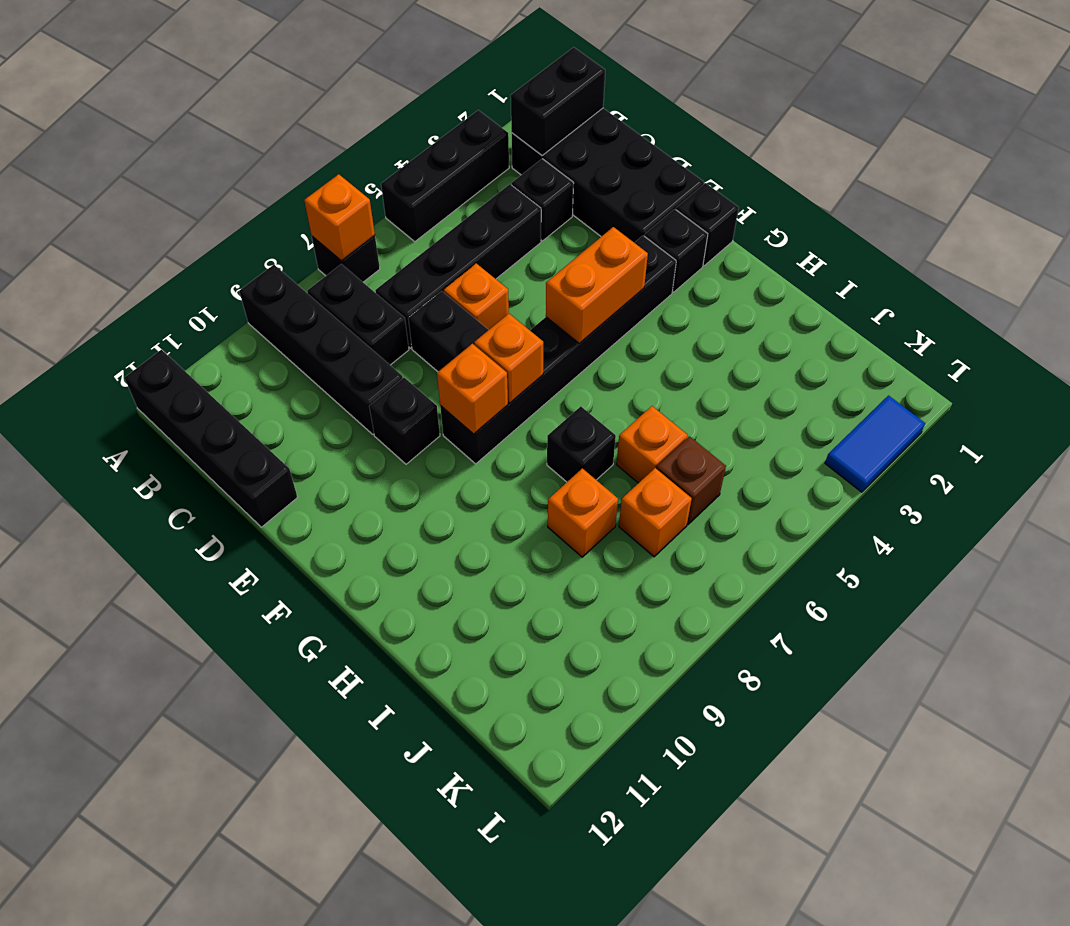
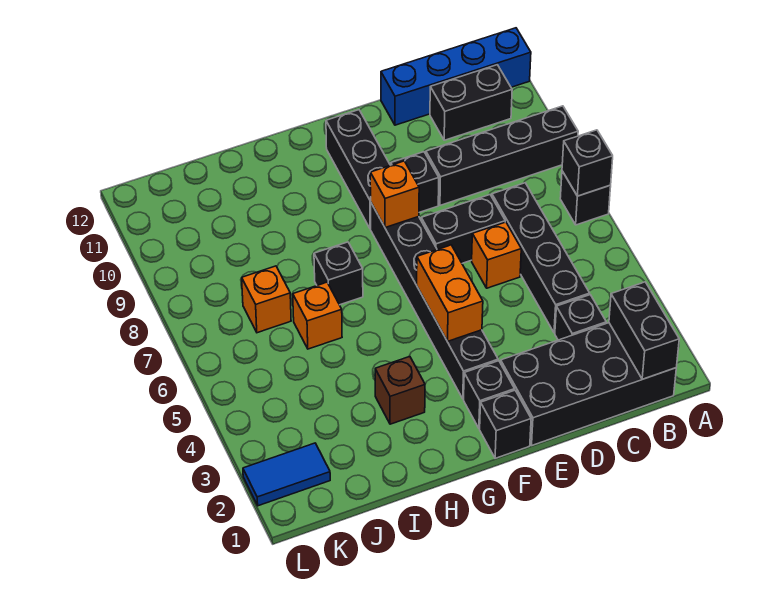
black brick A3:A5 level 1 -> black brick F9:F11 level 1
orange brick A7 level 2 -> black brick A7 level 2
black brick A12:D12 level 1 -> blue brick A12:D12 level 1
black brick B8:C8 level 1 -> black brick B11:C11 level 1
orange brick F7 level 2 -> none
orange brick I8 level 1 -> none
brown brick J6 level 1 -> brown brick H3 level 1
blue tile L2:L3 level 1 -> blue tile K2:L2 level 1

